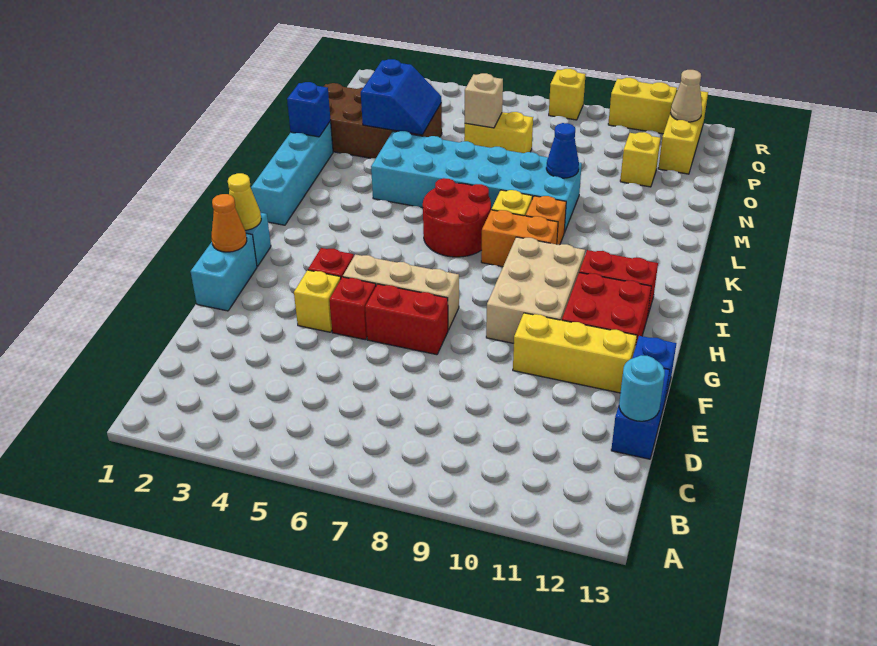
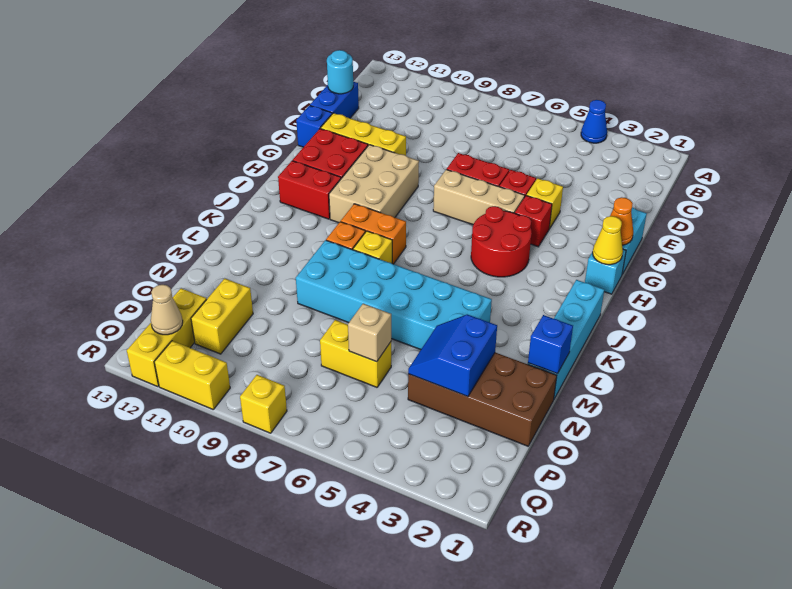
red round brick J6:K7 level 1 -> red round brick H4:I5 level 1
blue cone M9 level 2 -> blue cone A4 level 1
yellow brick O11 level 1 -> yellow brick O11:P11 level 1

